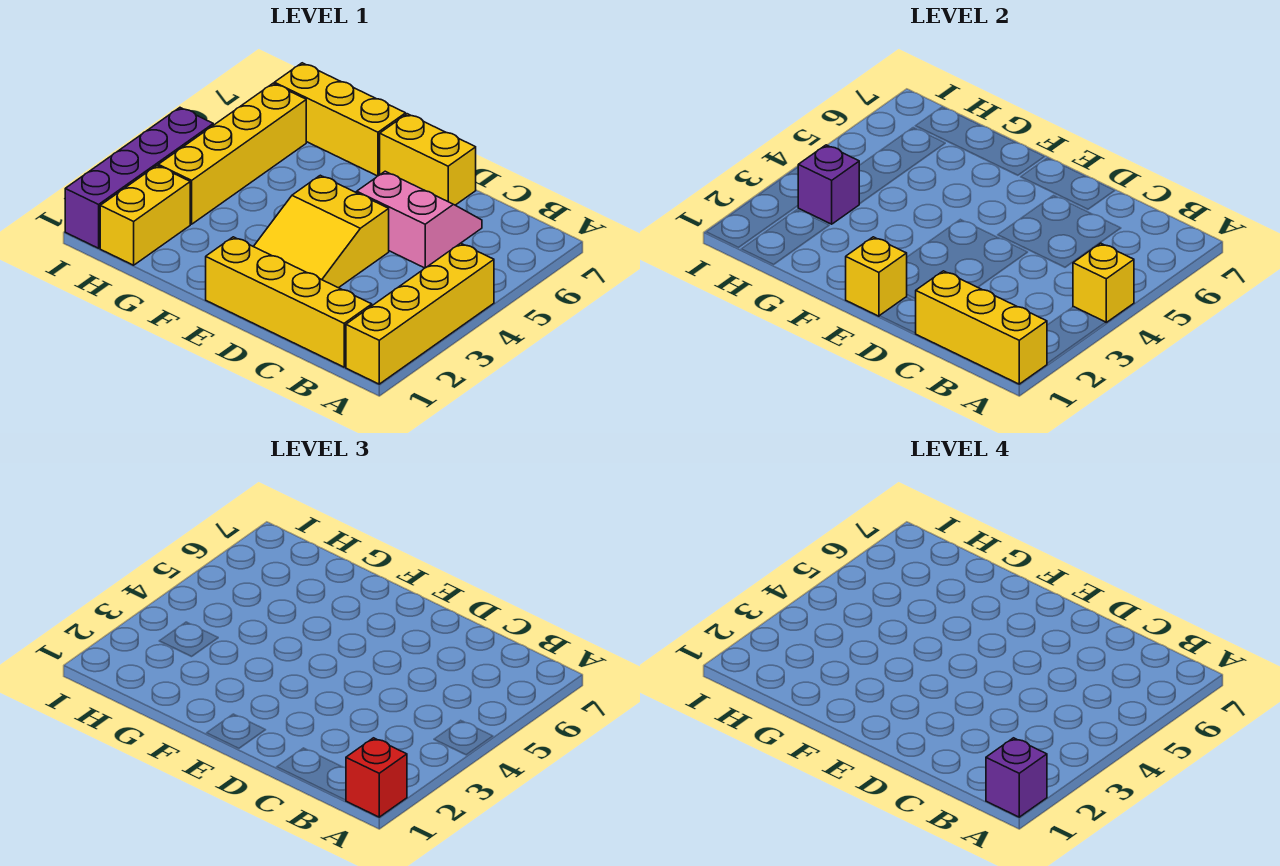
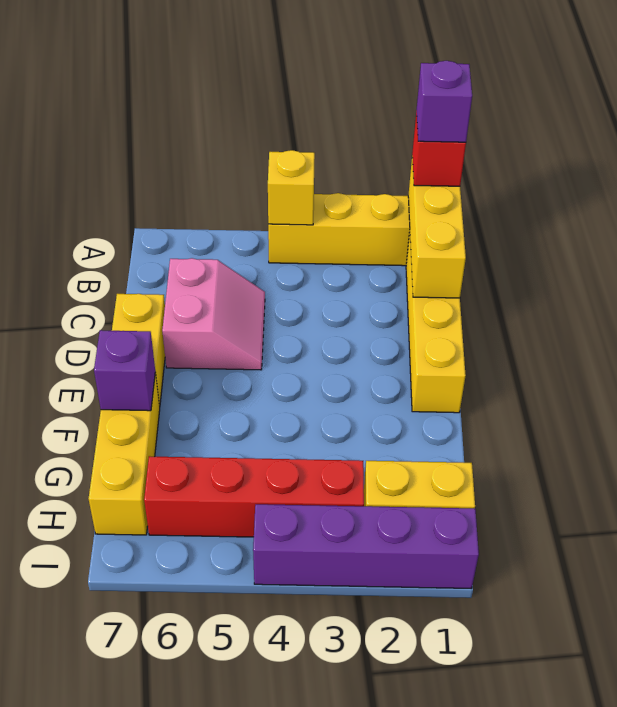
pink slope C5:D6 level 1 top 5 -> pink slope C5:D6 level 1 top 6
yellow slope D2:E4 level 1 top 4 -> none
yellow brick E1 level 2 -> none
yellow brick H3:H6 level 1 -> red brick H3:H6 level 1
purple brick H3 level 2 -> purple brick F7 level 2

